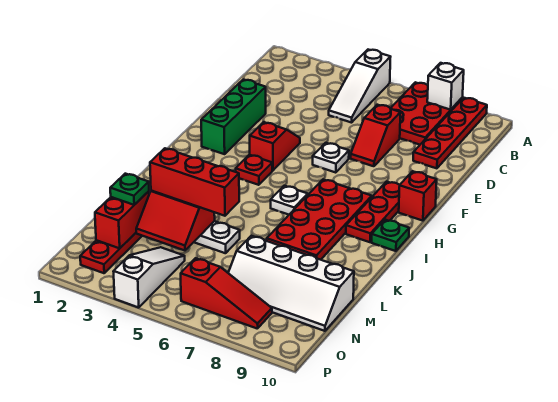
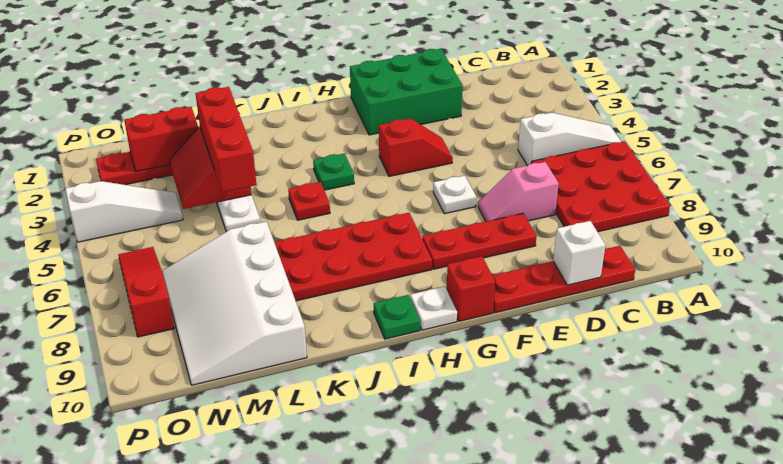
white slope A5:C5 level 1 top A -> white slope A5:C5 level 1 top C
red plate A7:C8 level 1 -> red plate A6:C8 level 1
white brick A8 level 2 -> white brick D10 level 2
red plate A9:D9 level 1 -> red plate C10:F10 level 1
red slope D7:E7 level 1 top D -> pink slope D7:E7 level 1 top D
green brick E2:G2 level 1 -> green brick E1:G2 level 1
red plate G9:I9 level 1 -> red plate E8:G8 level 1
red plate H4 level 1 -> red plate J5 level 1
white plate I6 level 1 -> white plate H10 level 1
green plate M2 level 3 -> green plate I4 level 1
white slope M7:N10 level 1 top M -> white slope L7:N10 level 1 top L
red slope O6:O8 level 1 top 6 -> red slope O6:O8 level 1 top 8

